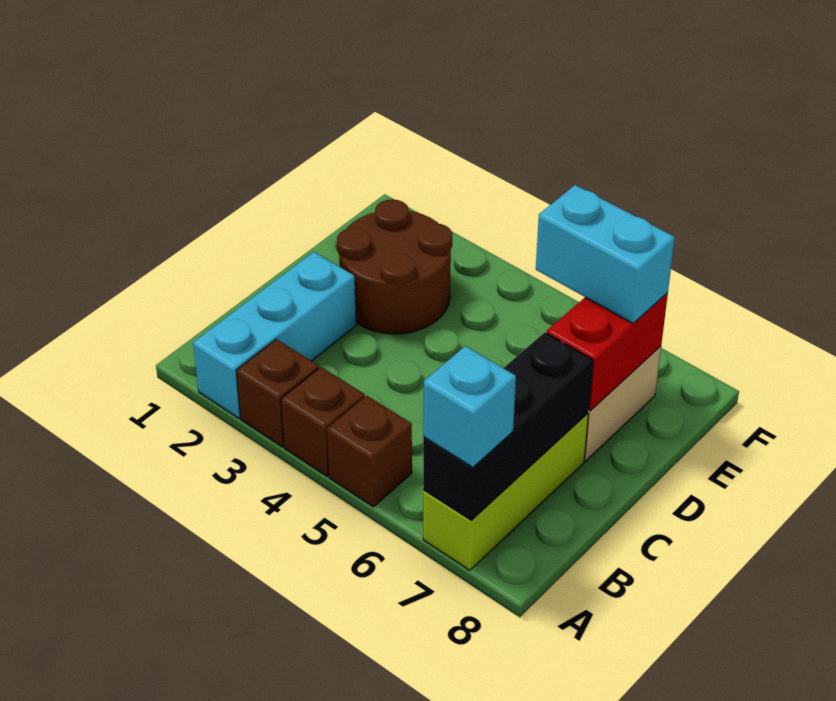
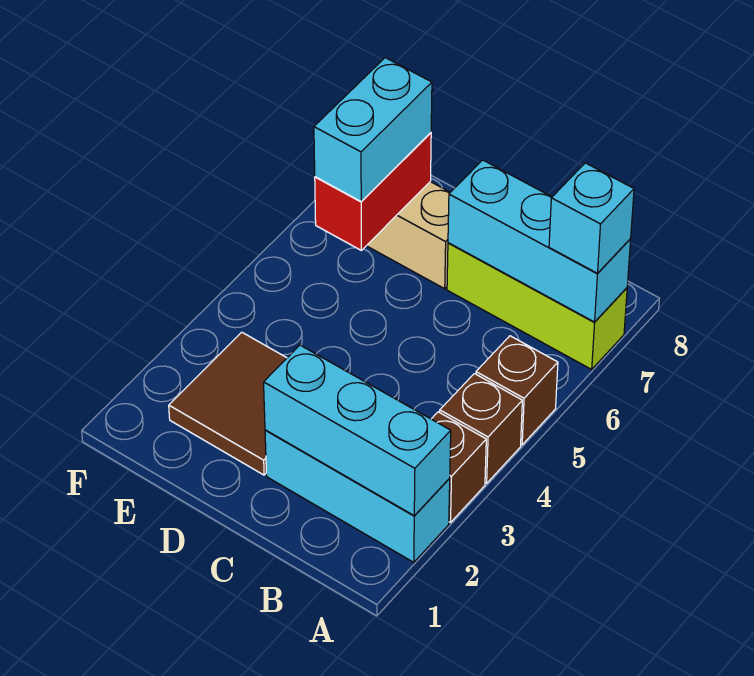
none -> cyan brick A2:C2 level 2
black brick A7:C7 level 2 -> cyan brick A7:C7 level 2
brown round brick D2:E3 level 1 -> brown tile D2:E3 level 1
red brick D7:E7 level 2 -> red brick E6:E7 level 2

